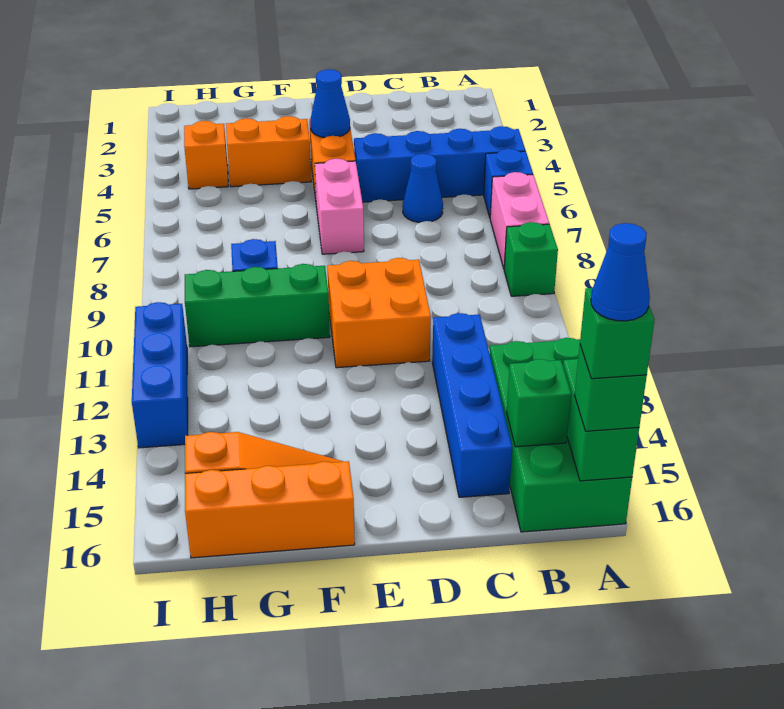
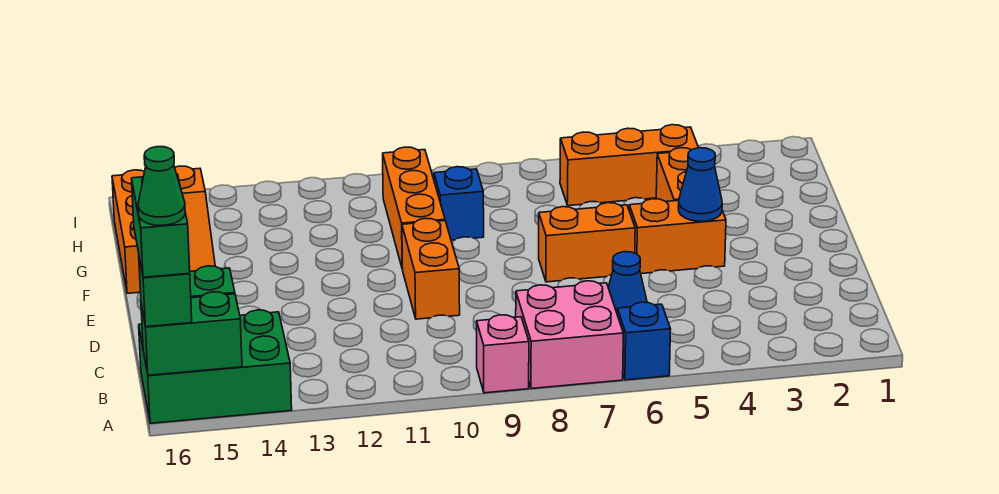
blue brick A5:D5 level 1 -> none
pink brick A7:A8 level 1 -> pink brick A7:B8 level 1
green brick A9 level 1 -> pink brick A9 level 1
green brick A13:B16 level 1 -> green brick A14:B16 level 1
green brick A16 level 4 -> green brick A16:B16 level 4
blue cone A16 level 5 -> green cone A16 level 5
blue brick C12:C15 level 1 -> none
orange brick D10:E11 level 1 -> orange brick D10:E10 level 1
pink brick E6:E7 level 1 -> orange brick E6:E7 level 1
green brick F10:H10 level 1 -> orange brick F10:H10 level 1
orange brick H4 level 1 -> orange brick H4:H6 level 1
blue brick I11:I13 level 1 -> none

